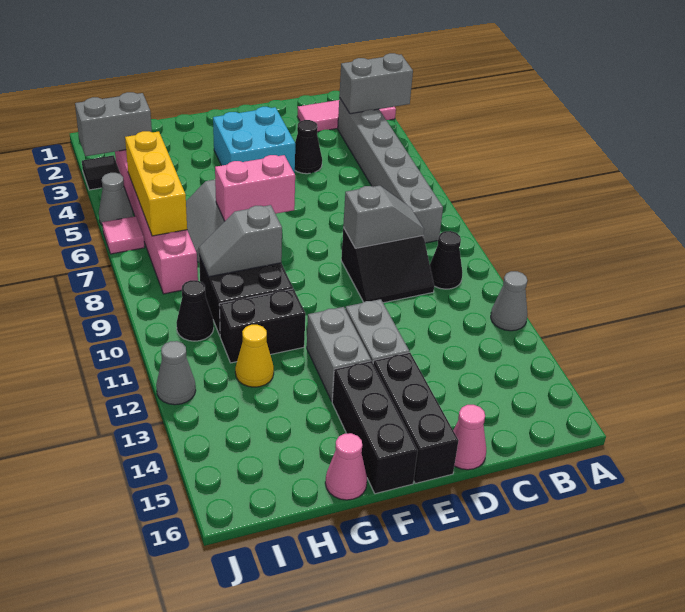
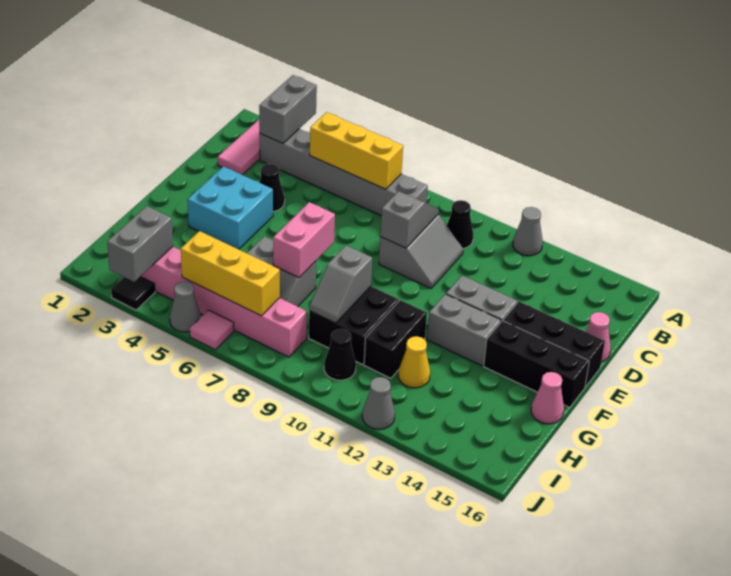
none -> yellow brick B5:B7 level 2
black slope C9:D10 level 1 top 9 -> grey slope C9:D10 level 1 top 9

